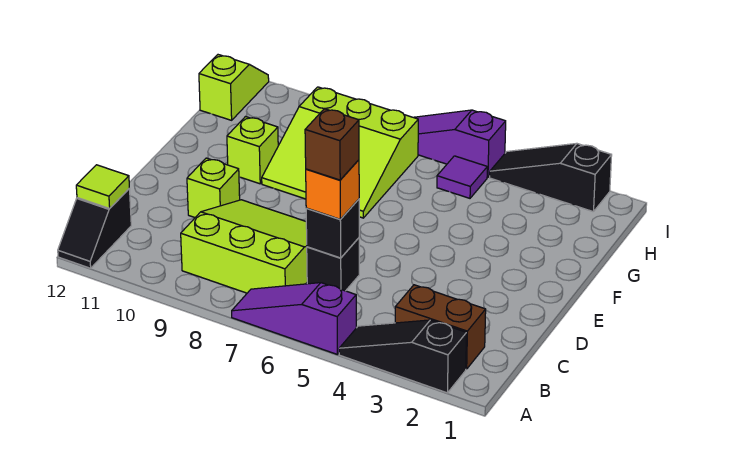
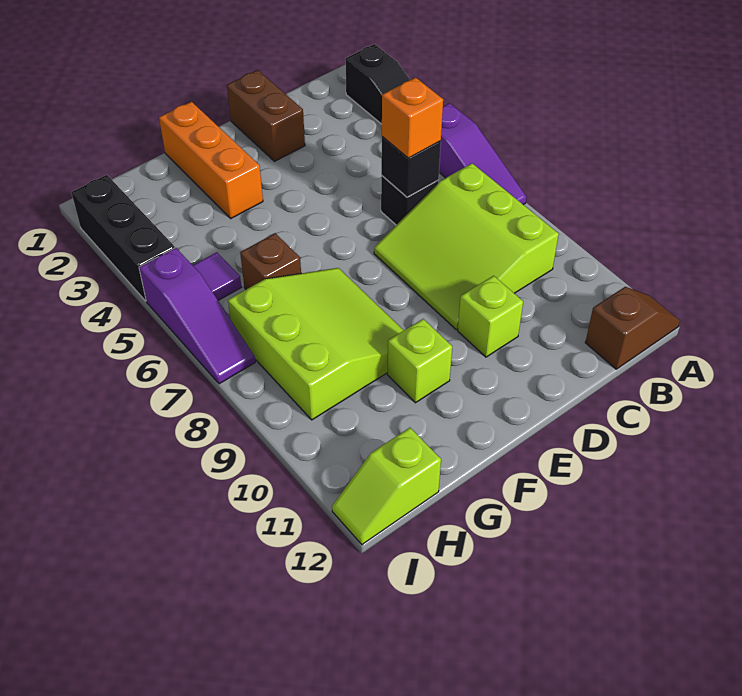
black slope A12:B12 level 1 top B -> brown slope A12:B12 level 1 top B
brown brick B2:B3 level 1 -> brown brick D1:D2 level 1
lime tile B12 level 2 -> none
brown brick C6 level 4 -> brown brick G6 level 1
none -> orange brick F1:F3 level 1
black slope I2:I4 level 1 top 2 -> black brick I2:I4 level 1

